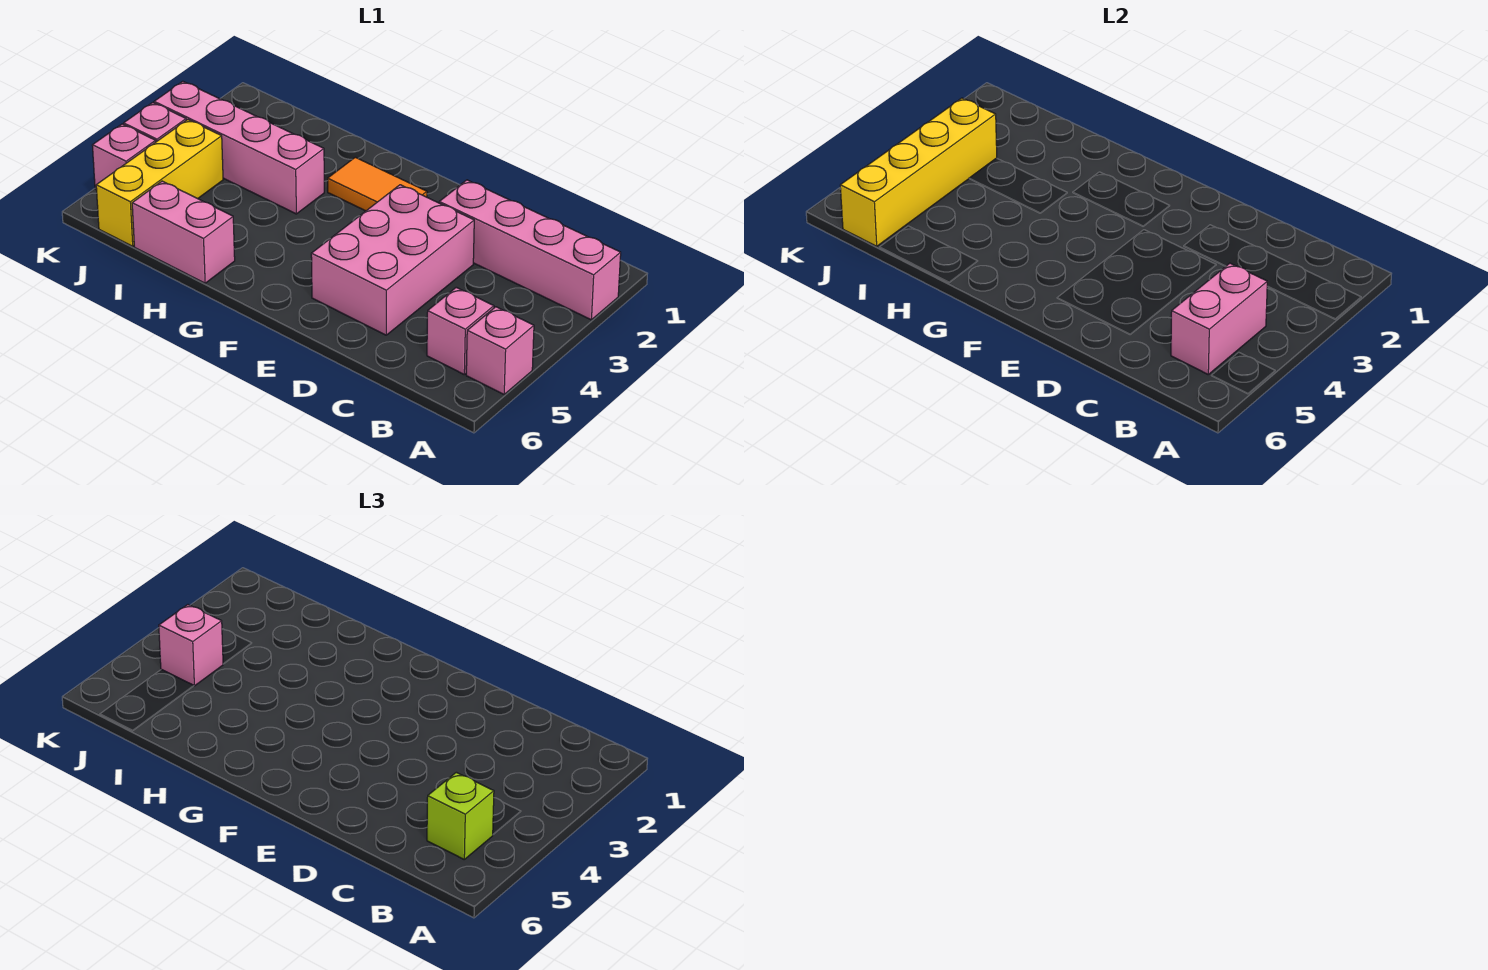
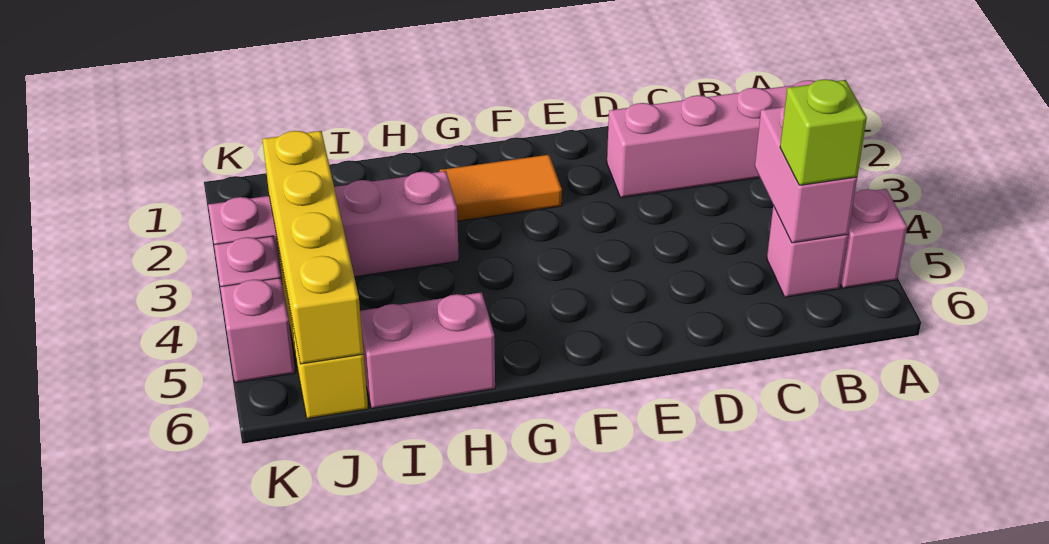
pink brick D3:E5 level 1 -> none
pink brick J4 level 3 -> none

